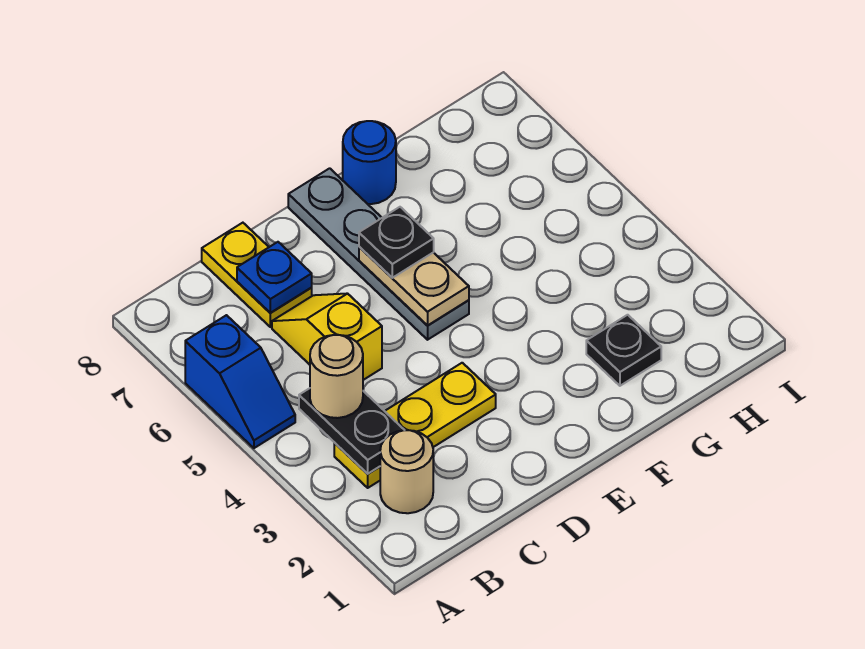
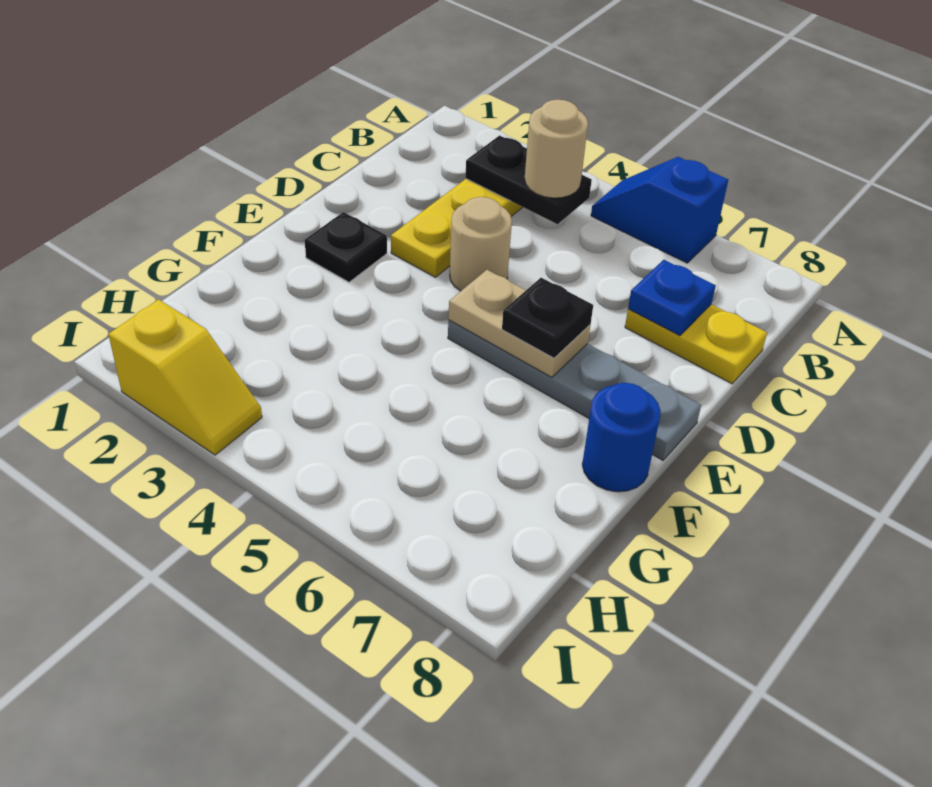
tan round brick B2 level 1 -> tan round brick D4 level 1
yellow slope C5:C6 level 1 top 5 -> yellow slope I2:I3 level 1 top 2
black plate G2 level 1 -> black plate E2 level 1

